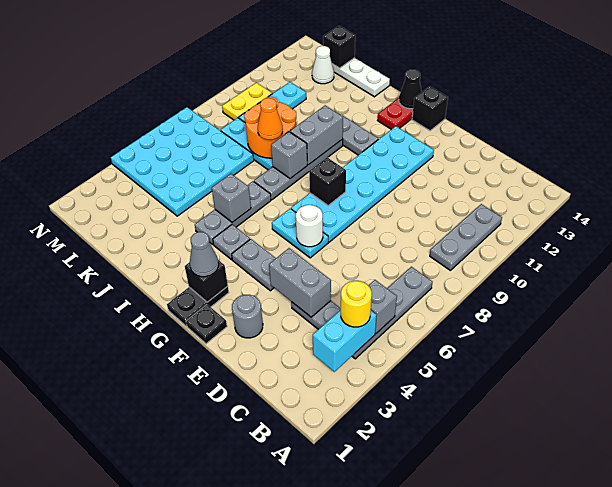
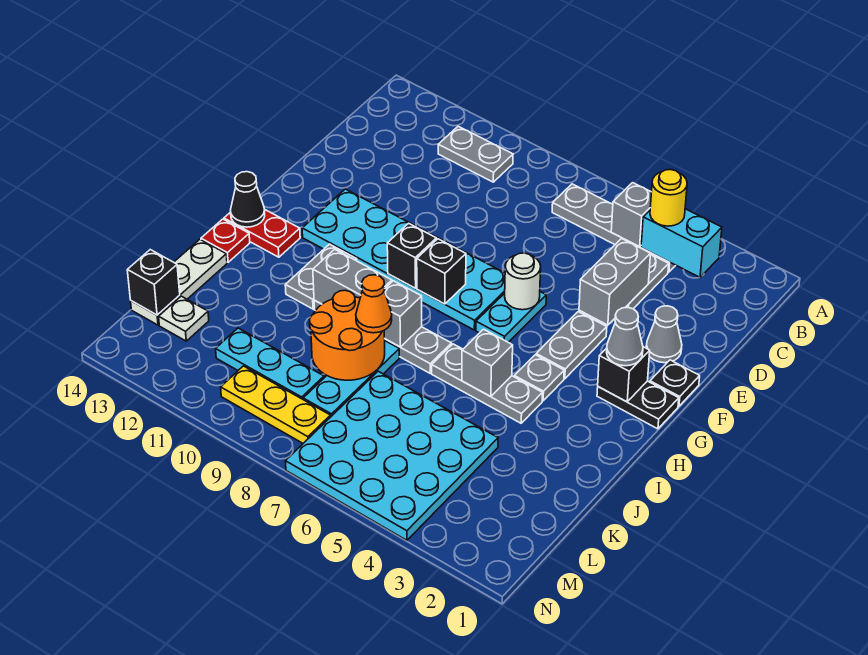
grey plate B9:B11 level 1 -> grey plate B10:B11 level 1
grey round brick E2 level 1 -> grey cone E2 level 1
black brick G14 level 1 -> black brick G9 level 2
none -> red plate I14 level 1
white cone L13 level 1 -> white plate L13 level 1
yellow plate M9:M10 level 1 -> yellow plate M8:M10 level 1

